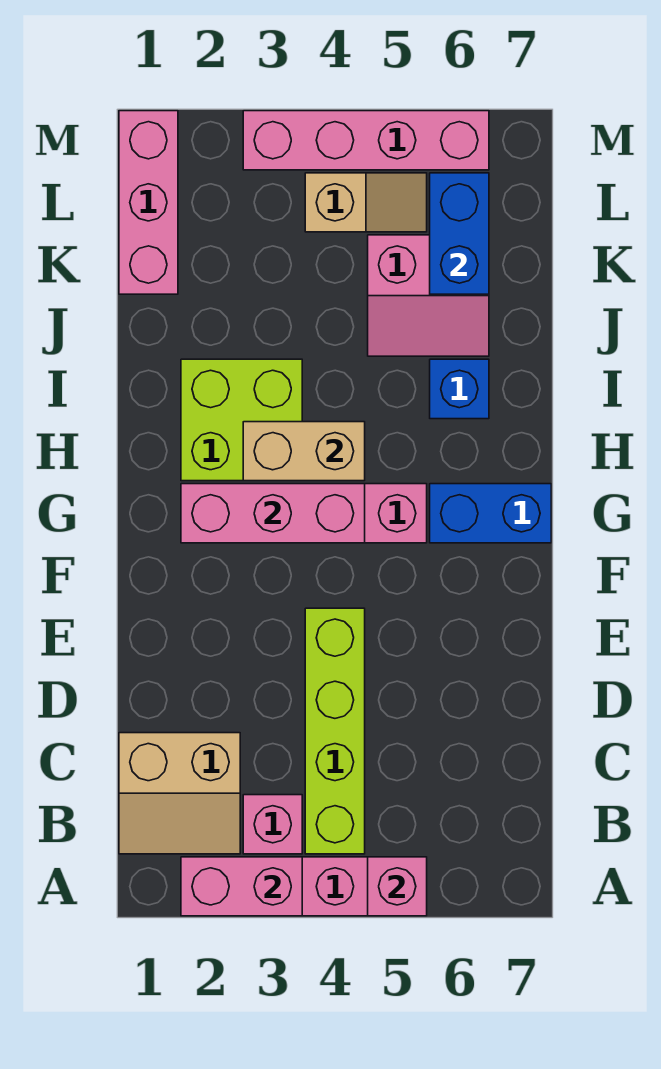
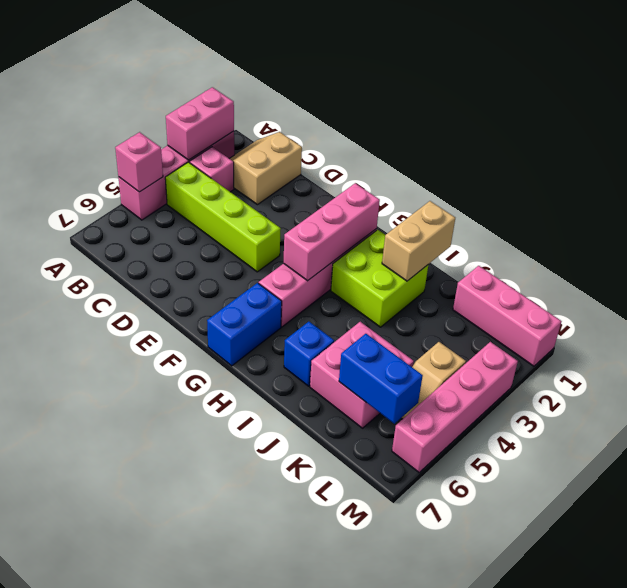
tan brick H3:H4 level 2 -> tan brick I1:I2 level 2
pink slope J5:K6 level 1 top K -> pink brick J5:K6 level 1

